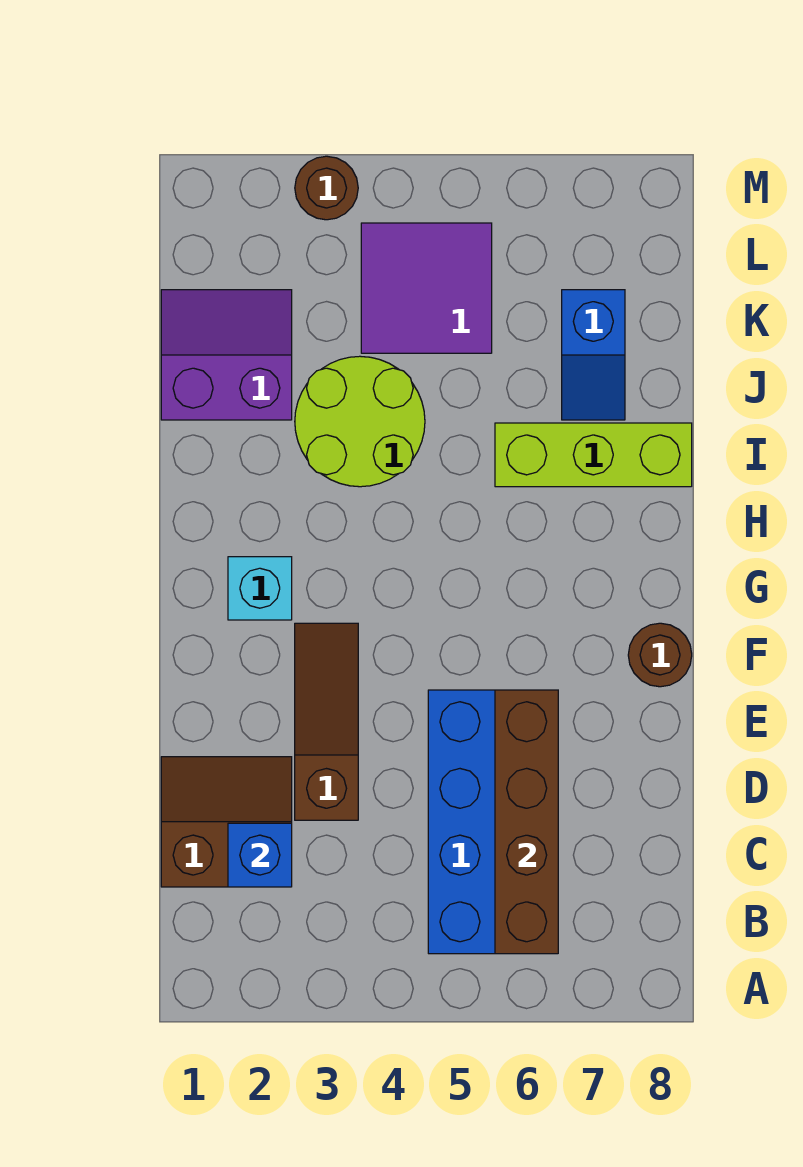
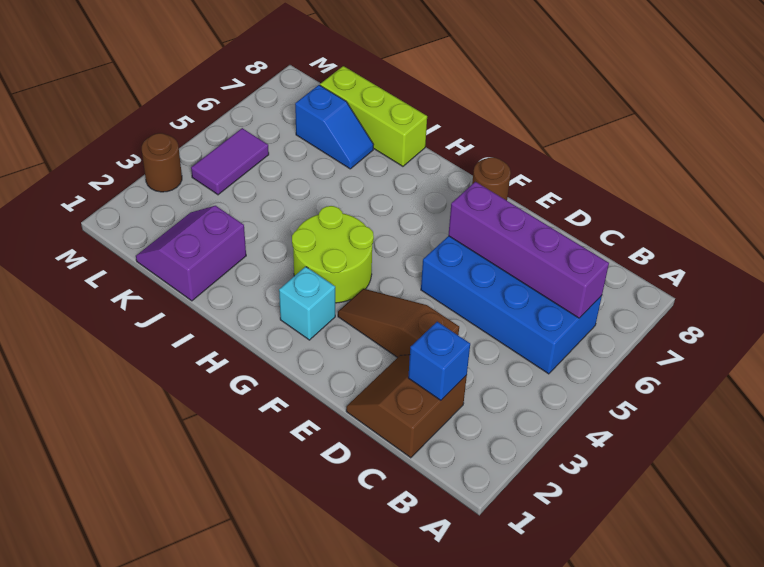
brown brick B6:E6 level 2 -> purple brick B6:E6 level 2
lime round brick I3:J4 level 1 -> lime round brick G3:H4 level 1
lime brick I6:I8 level 1 -> lime brick I8:K8 level 1
purple tile K4:L5 level 1 -> purple tile L4:L5 level 1

